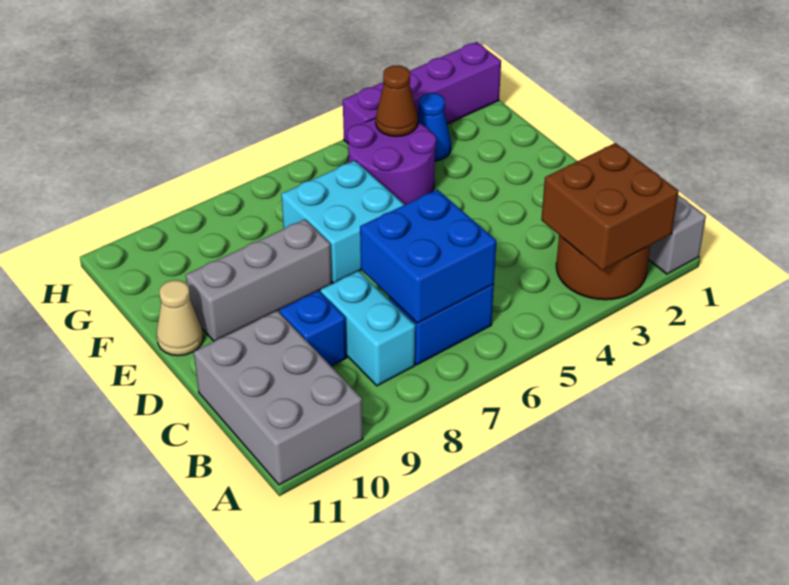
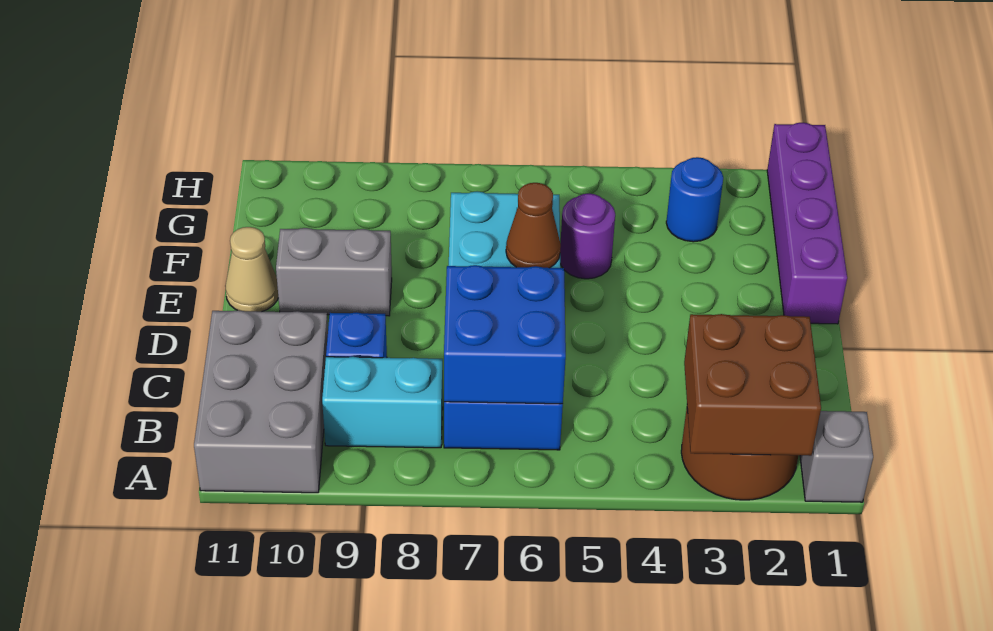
cyan brick B8:C8 level 1 -> cyan brick B8:B9 level 1
grey brick E8:E10 level 1 -> grey brick E9:E10 level 1
purple round brick F4:G5 level 1 -> purple round brick F5 level 1
blue cone G3 level 1 -> blue round brick G3 level 1
brown cone G4 level 2 -> brown cone E6 level 2
purple brick H1:H4 level 1 -> purple brick E1:H1 level 1

